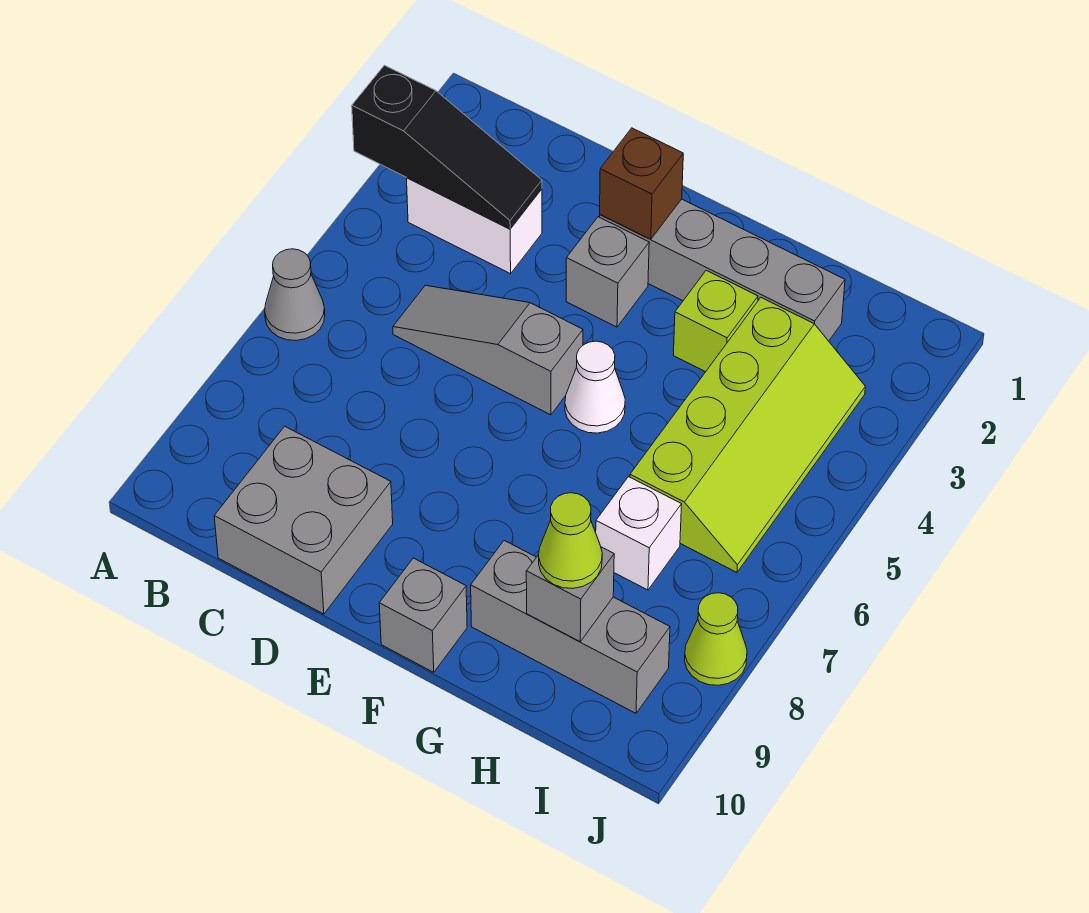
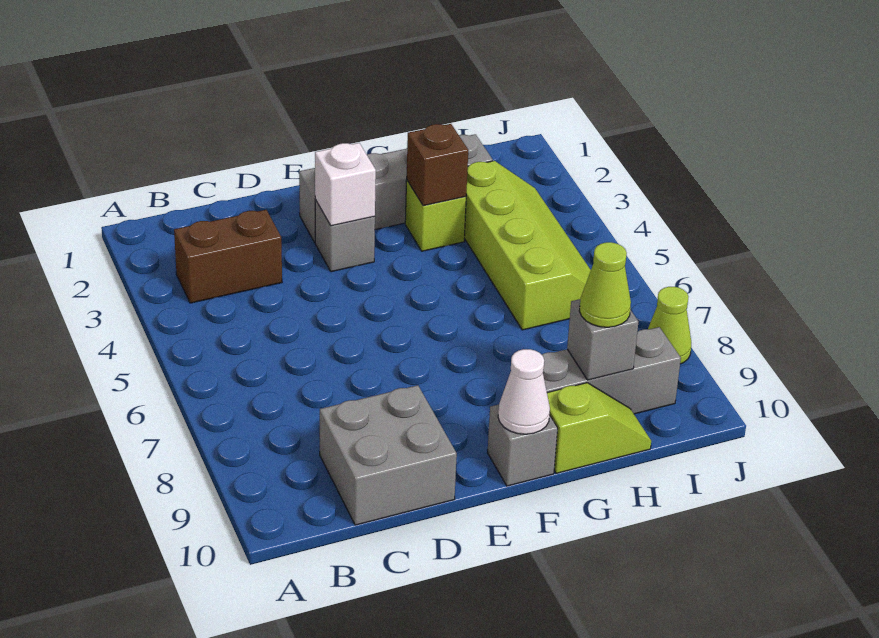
black slope A3:C3 level 2 top A -> none
grey cone A6 level 1 -> none
white brick B3:C3 level 1 -> brown brick B3:C3 level 1
grey slope C5:E5 level 1 top E -> none
brown brick E2 level 2 -> brown brick G3 level 2
white cone F5 level 1 -> white cone F10 level 2
none -> lime slope G10:H10 level 1 top G
white brick H7 level 1 -> white brick E3 level 2

